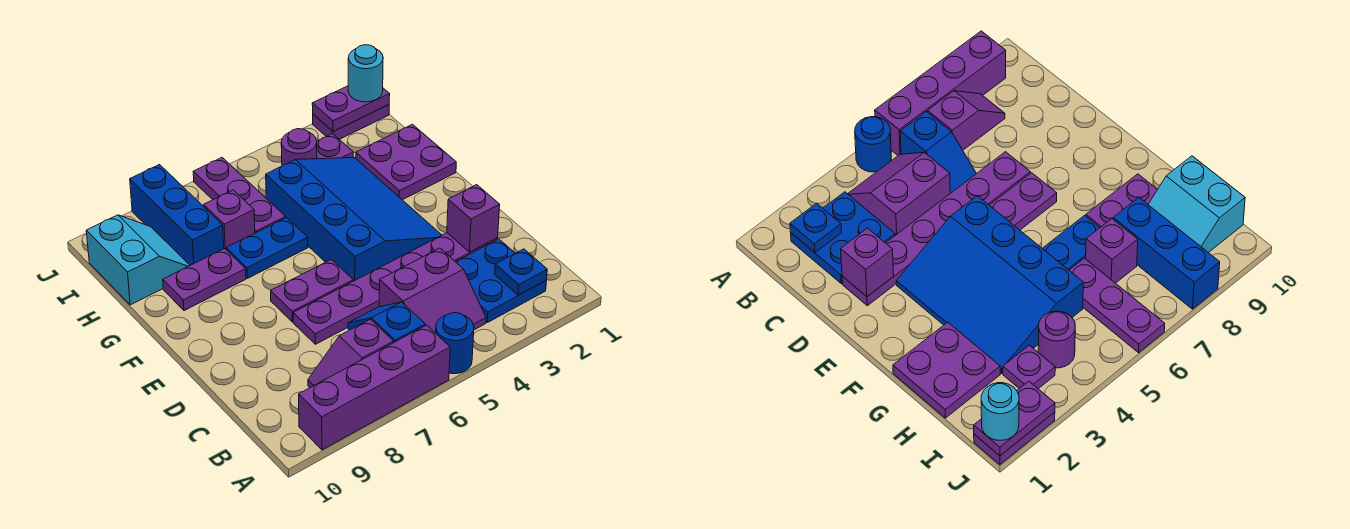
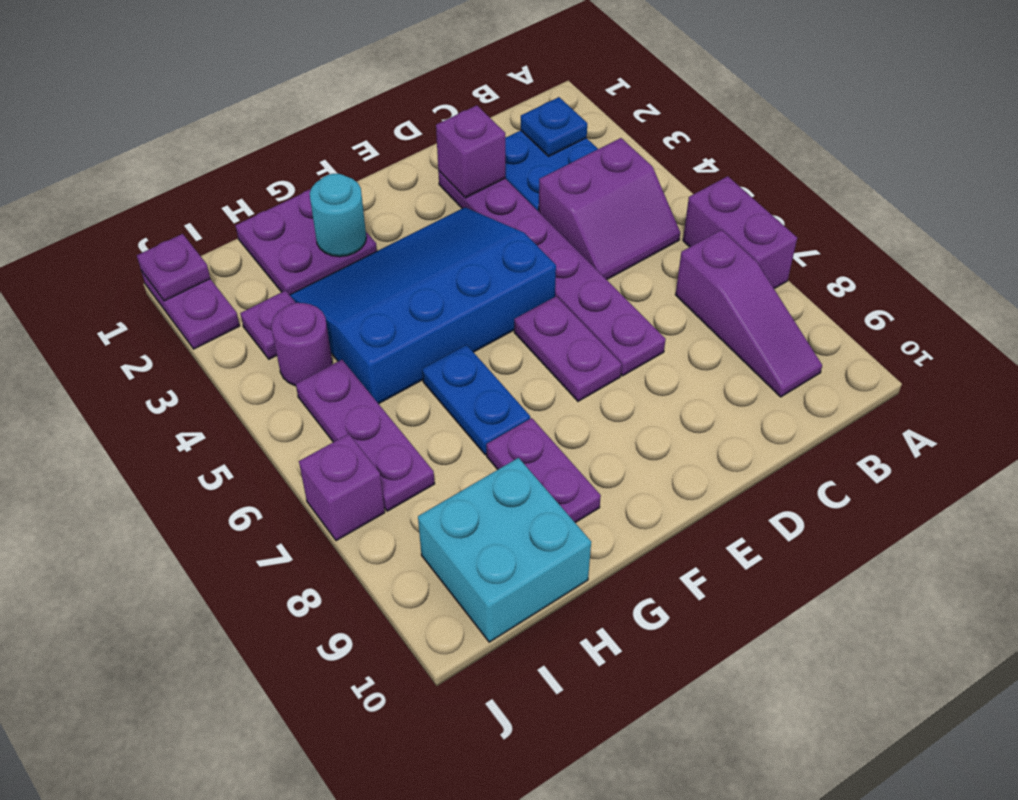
blue round brick A5 level 1 -> none
purple brick A6:A9 level 1 -> purple brick A6:A7 level 1
purple slope B4:C5 level 1 top C -> purple slope B4:C5 level 1 top 4
blue slope B6:C6 level 1 top B -> none
purple slope B7:B8 level 1 top 7 -> purple slope B7:B9 level 1 top 7
purple plate H6:J6 level 1 -> purple plate I5:I7 level 1
purple brick H7 level 1 -> purple brick J7 level 1
blue brick H8:J8 level 1 -> none
cyan slope H9:I10 level 1 top 10 -> cyan brick H9:I10 level 1
purple plate J1:J2 level 2 -> purple plate J1 level 2
cyan round brick J1 level 3 -> cyan round brick G2 level 2

